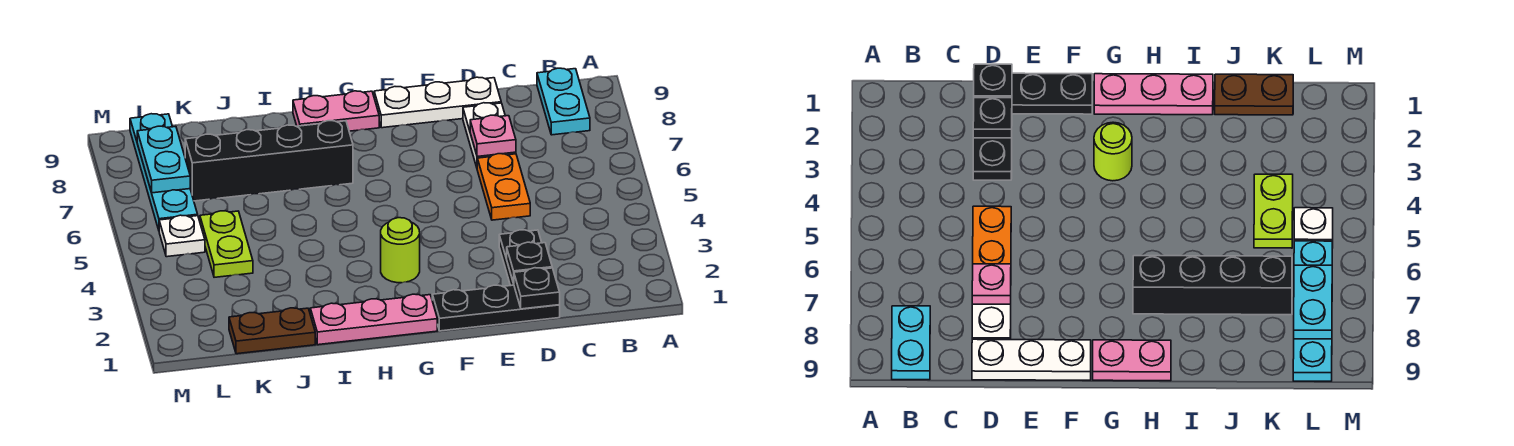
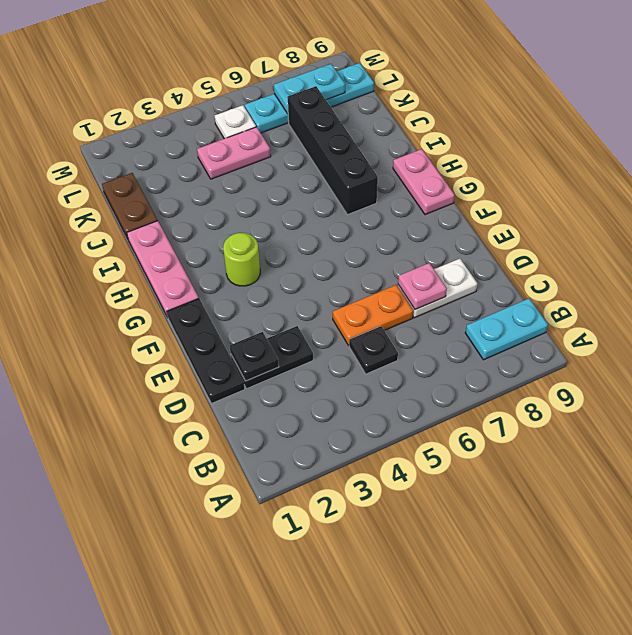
black plate D1 level 2 -> black plate C5 level 1
white plate D9:F9 level 1 -> none
lime plate K4:K5 level 1 -> pink plate K4:K5 level 1

